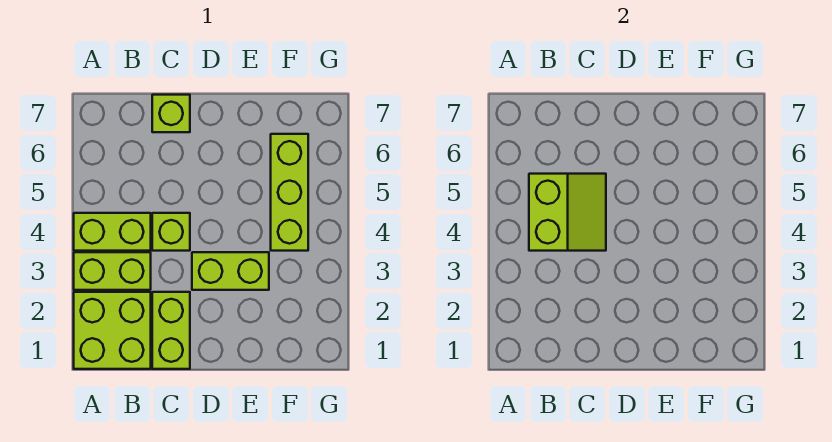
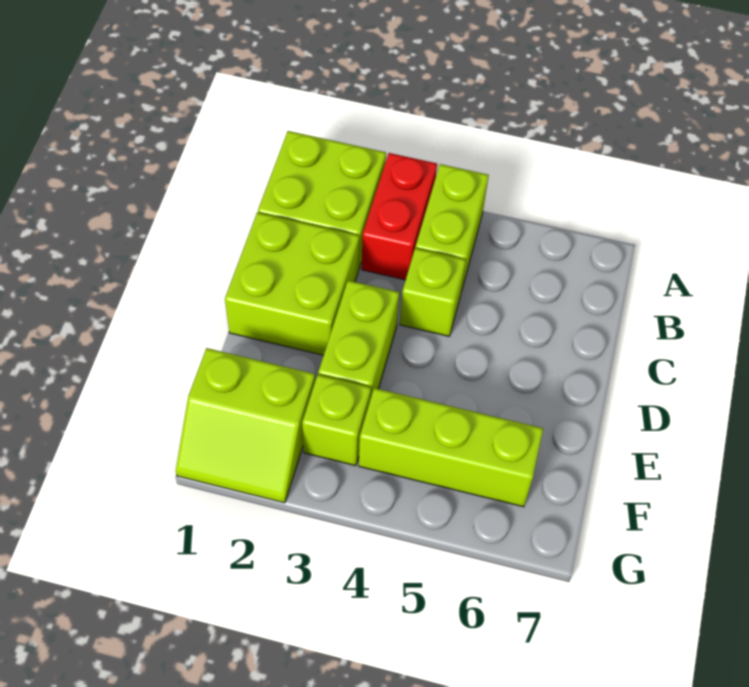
lime brick A3:B3 level 1 -> red brick A3:B3 level 1
lime slope B4:C5 level 2 top B -> lime slope F1:G2 level 1 top F
lime brick C1:C2 level 1 -> lime brick C1:D2 level 1
lime brick C7 level 1 -> lime brick F3 level 1

